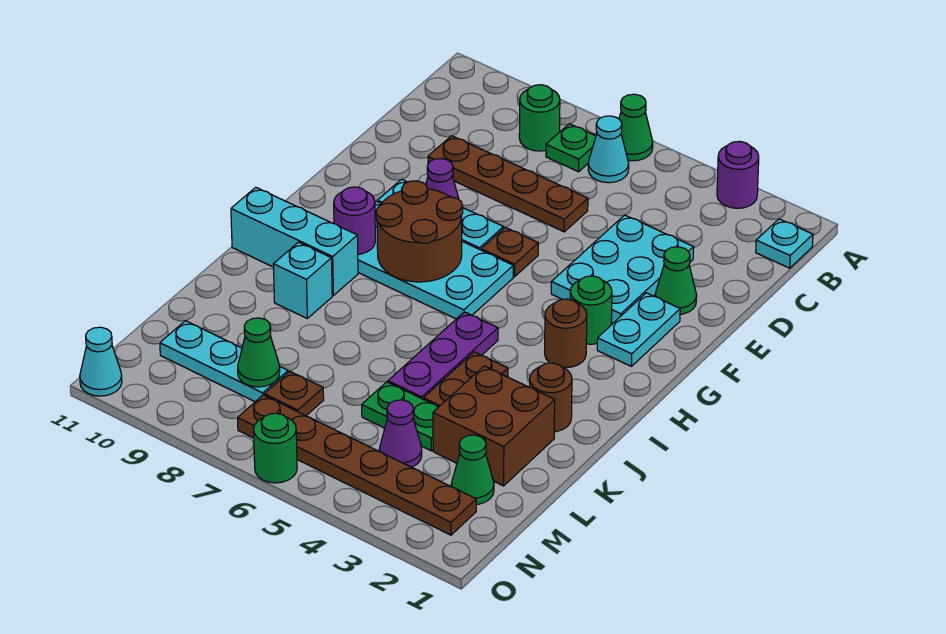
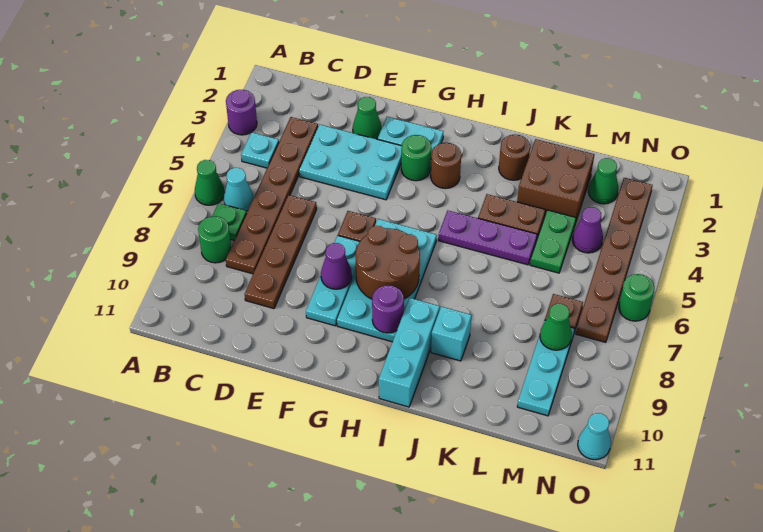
cyan plate B1 level 1 -> cyan plate B4 level 1
none -> brown plate C3:C8 level 1

